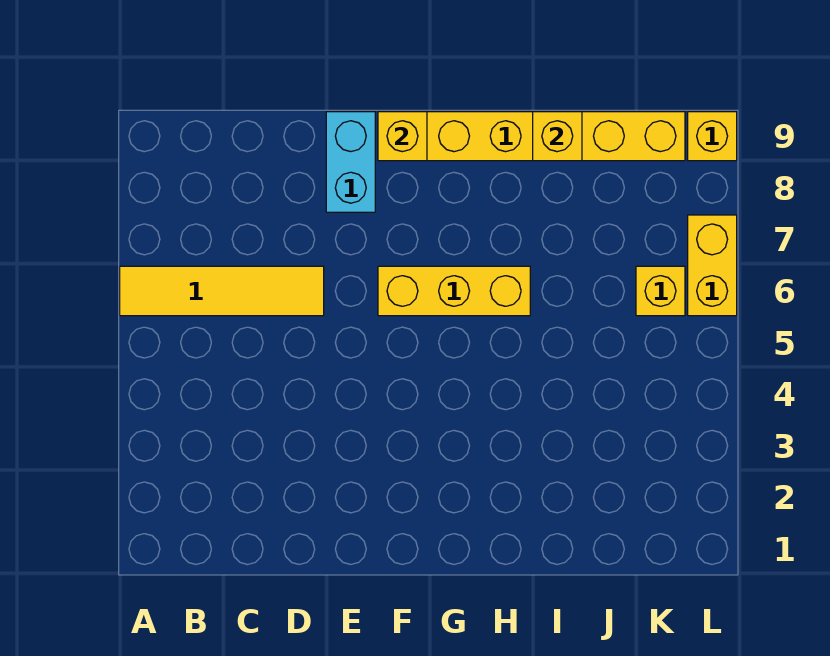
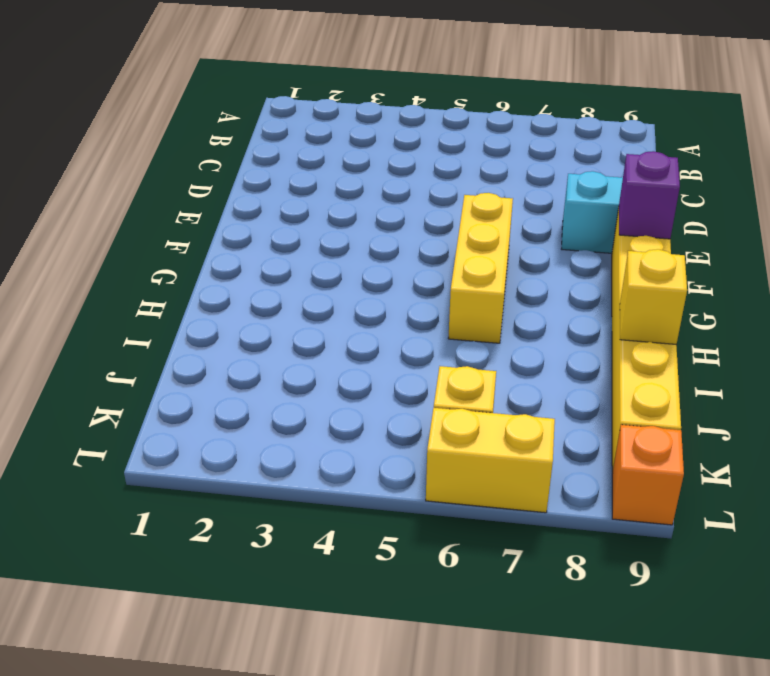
yellow tile A6:D6 level 1 -> none
yellow brick F9 level 2 -> purple brick F9 level 2
yellow brick L9 level 1 -> orange brick L9 level 1

